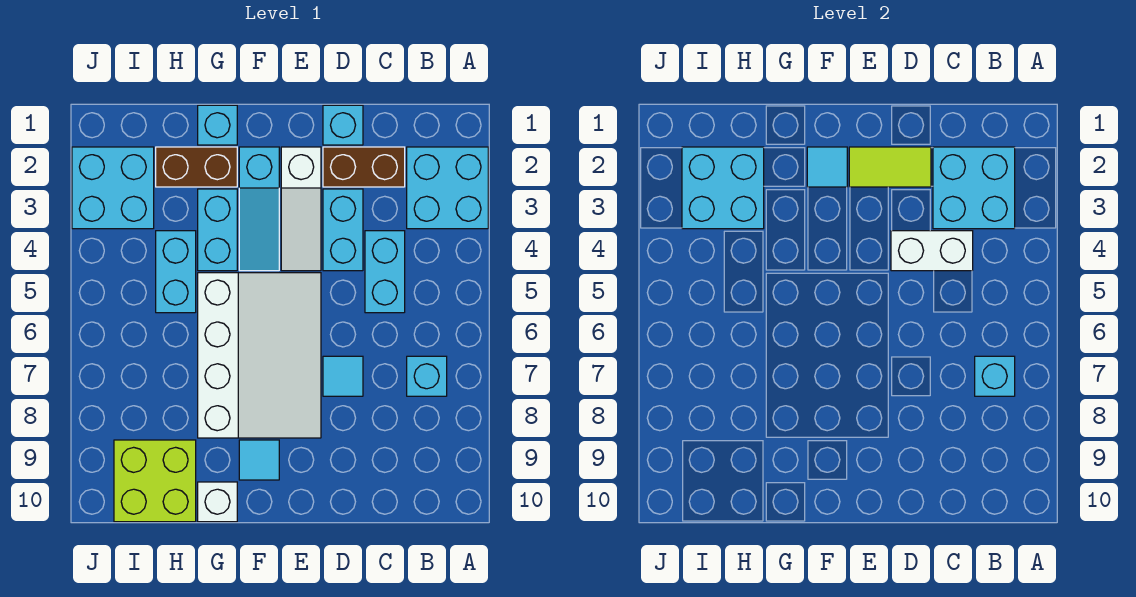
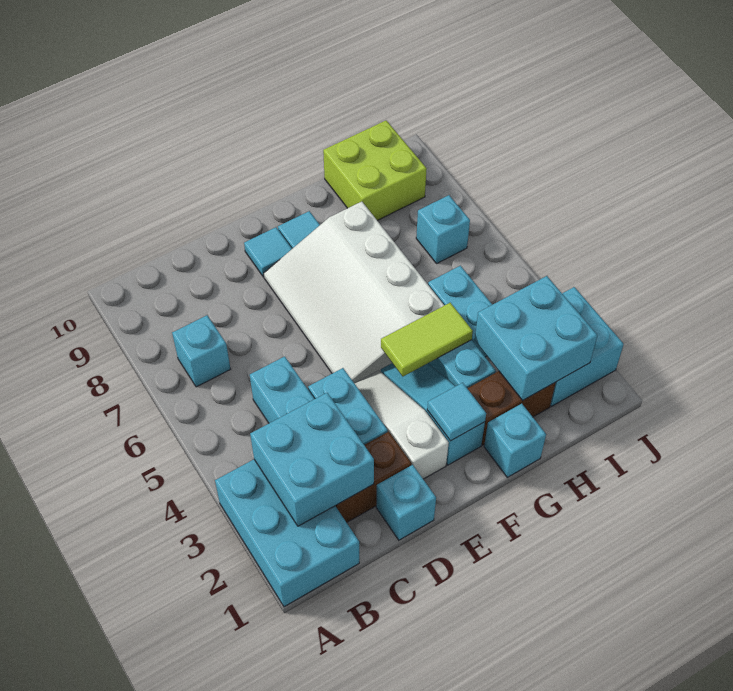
cyan brick A2:B3 level 1 -> cyan brick A1:B3 level 1
cyan brick B7 level 2 -> cyan brick I7 level 1
white brick C4:D4 level 2 -> none
lime tile D2:E2 level 2 -> lime tile F4:G4 level 2
cyan tile D7 level 1 -> cyan tile E9 level 1
white brick G10 level 1 -> none

